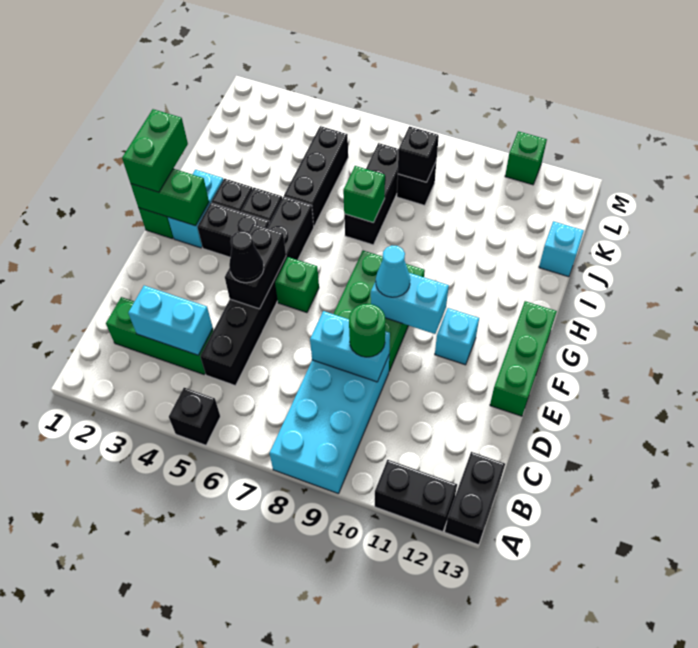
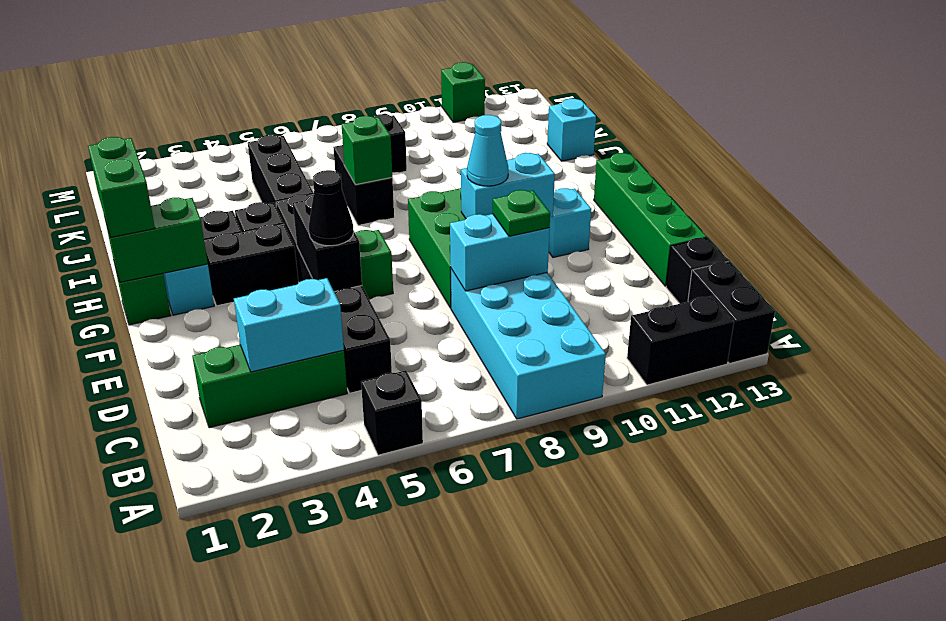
green round brick D9 level 3 -> green plate D9 level 3
green brick E13:G13 level 1 -> green brick D13:G13 level 1
black brick I7:K7 level 1 -> black brick I7:J7 level 1
black brick K8 level 2 -> black brick C13 level 1

